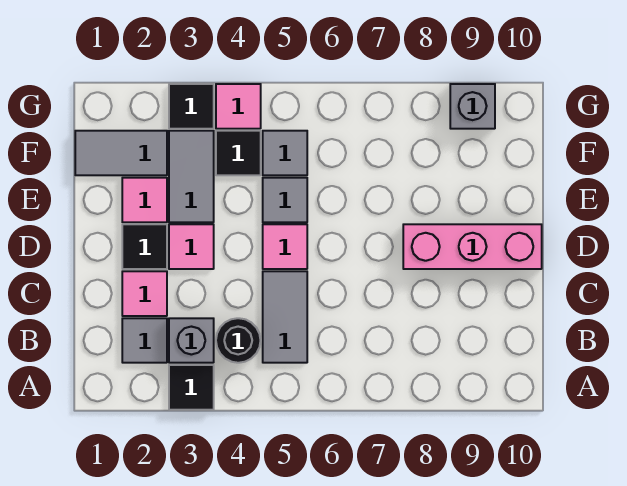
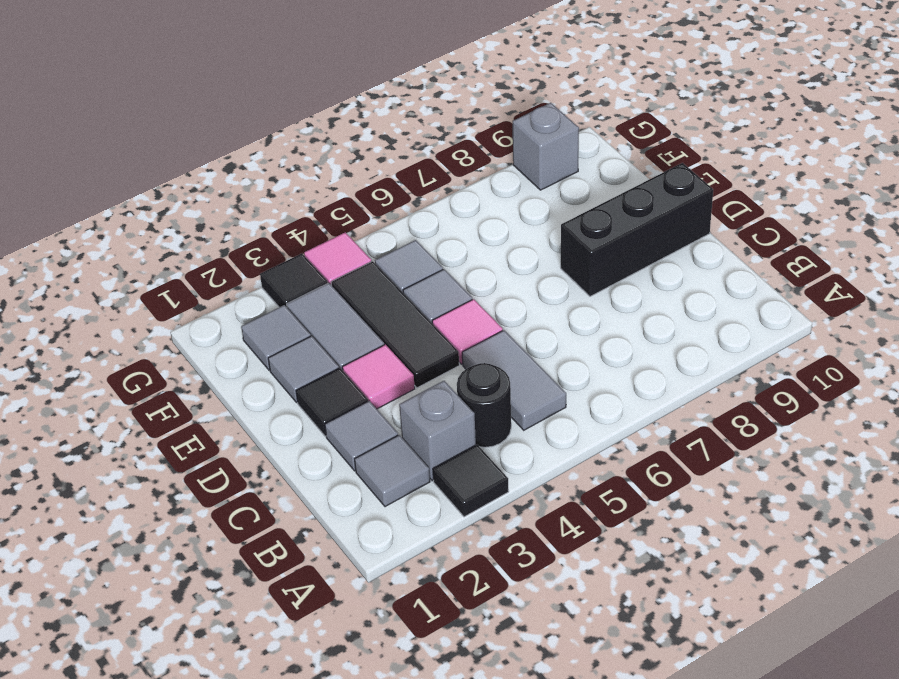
pink tile C2 level 1 -> grey tile C2 level 1
pink brick D8:D10 level 1 -> black brick D8:D10 level 1
pink tile E2 level 1 -> grey tile E2 level 1
grey tile F1:F2 level 1 -> grey tile F2 level 1
black tile F4 level 1 -> black tile D4:F4 level 1

